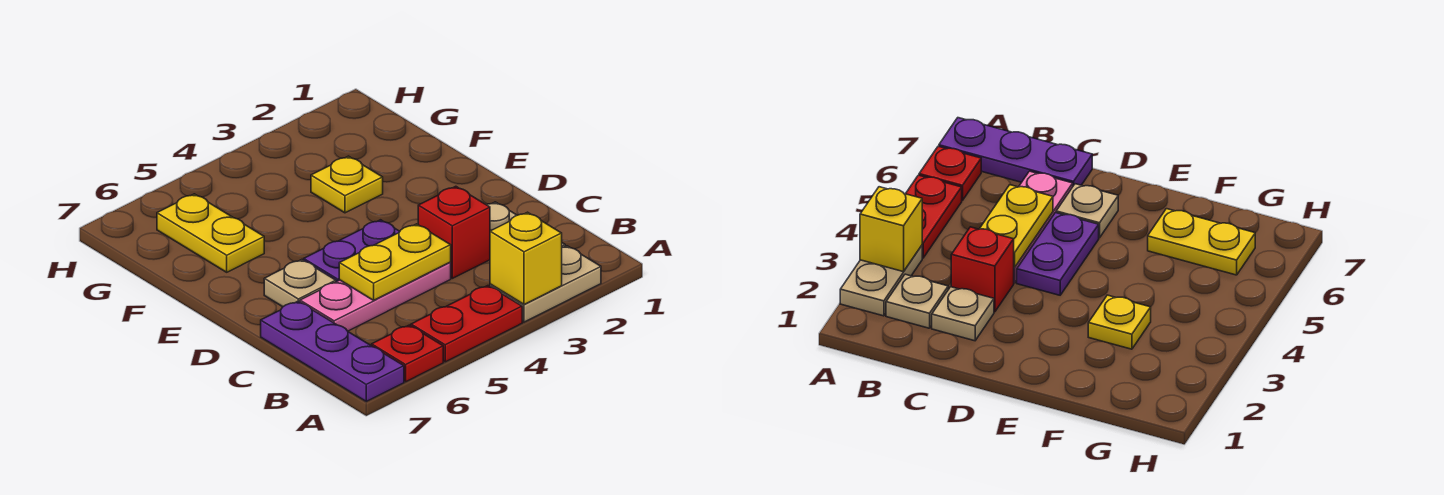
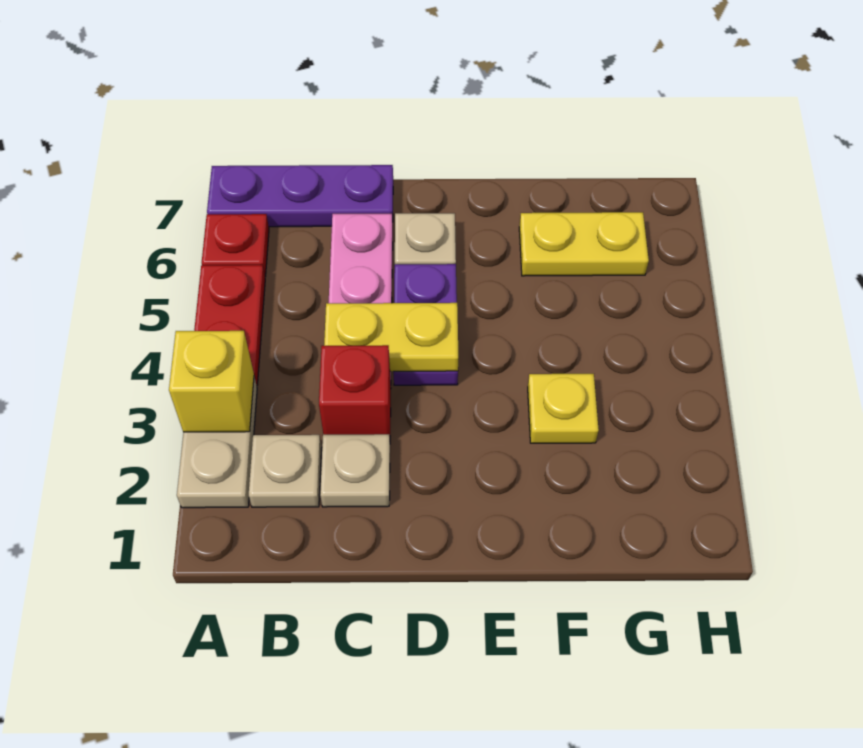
yellow plate C4:C5 level 2 -> yellow plate C4:D4 level 2

